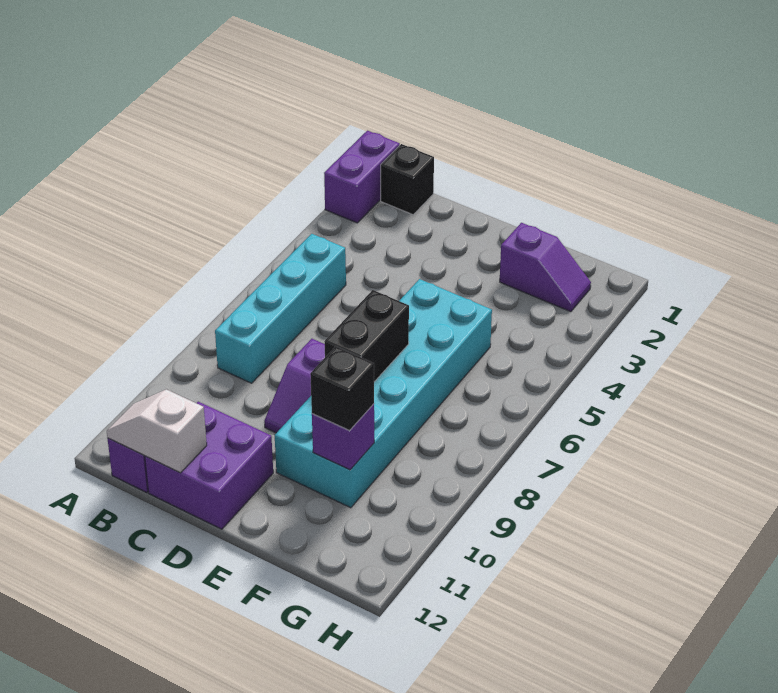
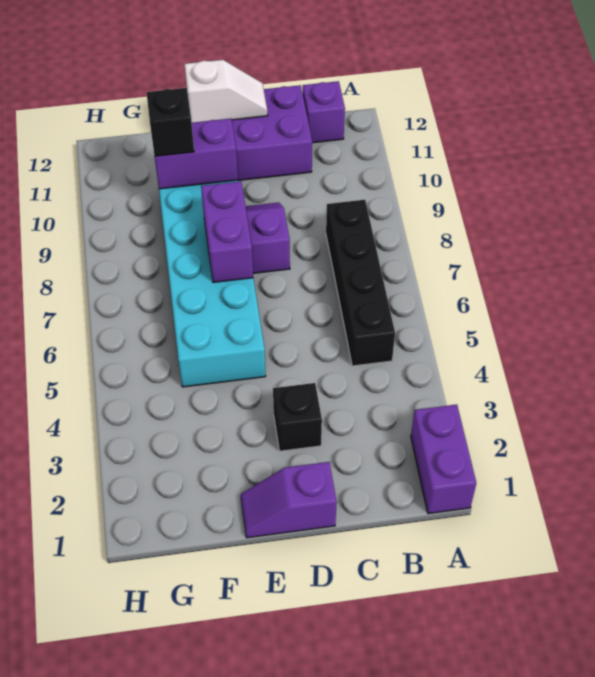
black brick B1 level 1 -> black brick D3 level 1
cyan brick B5:B8 level 1 -> black brick B5:B8 level 1
white slope B12:C12 level 2 top C -> white slope D12:E12 level 2 top E
black brick E7:E8 level 2 -> purple brick E7:E8 level 2
purple slope F2:G2 level 1 top F -> purple slope D1:E1 level 1 top D
purple brick F10 level 2 -> purple brick E10:F10 level 2

